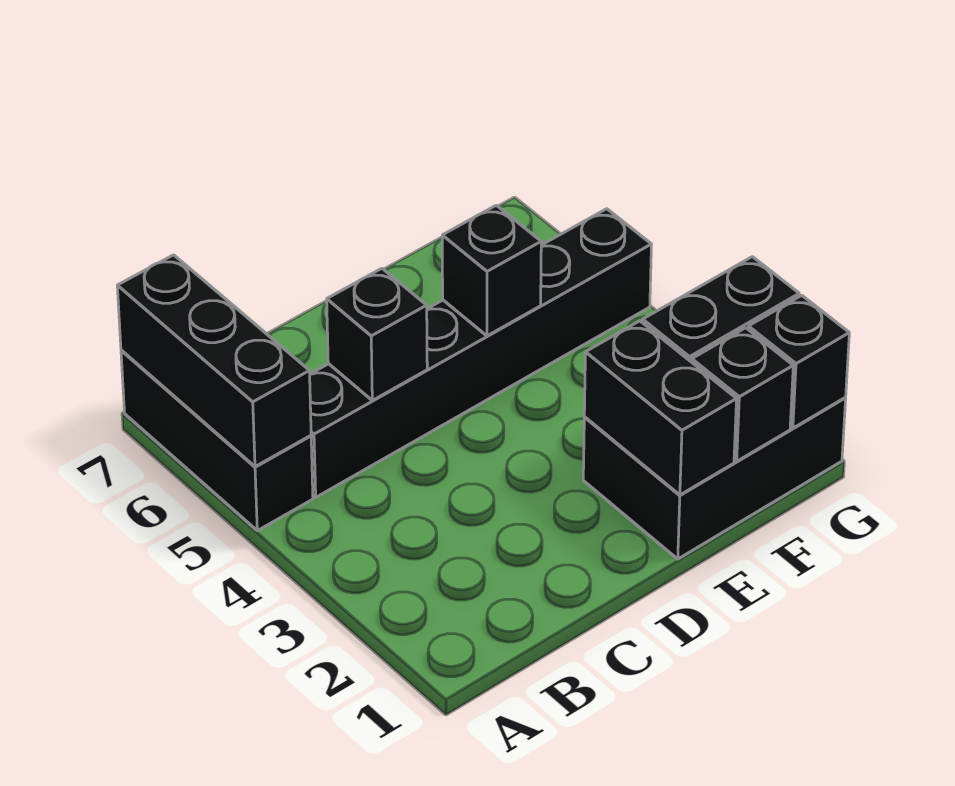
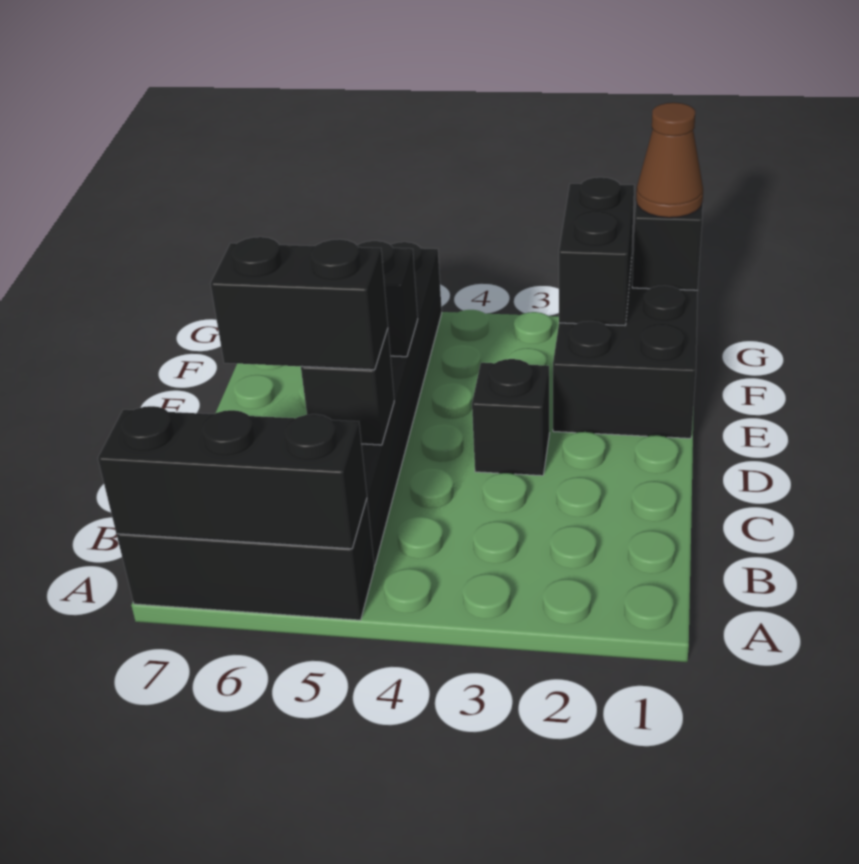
black brick E1:E2 level 2 -> black brick C5:C6 level 3
black brick F1 level 2 -> black brick D3 level 1
none -> brown cone G1 level 3

